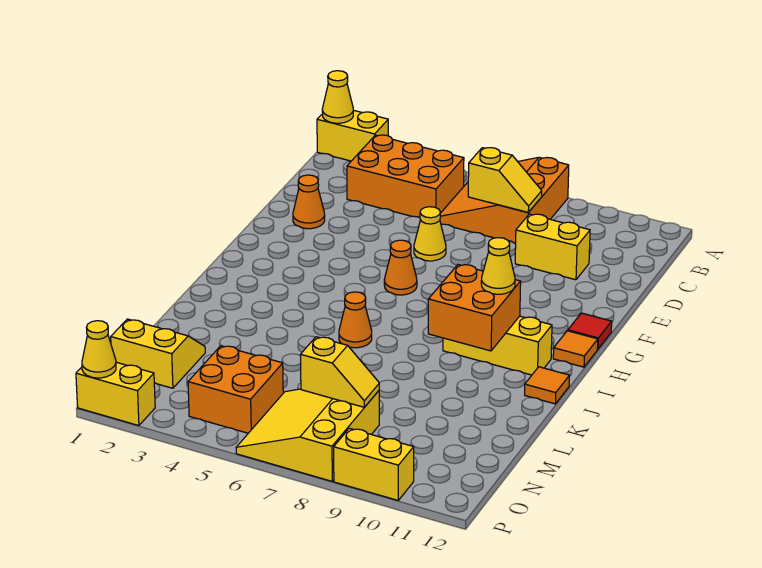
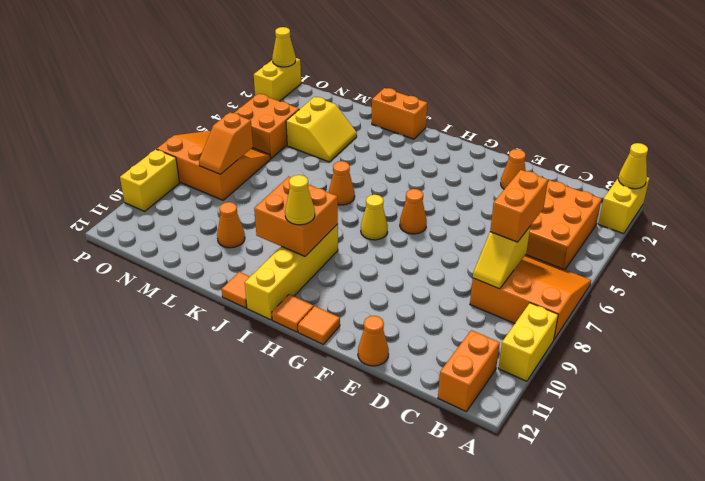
none -> orange brick B11:B12 level 1
none -> orange brick C6:C7 level 3
yellow brick D9:D10 level 1 -> yellow brick A9:A10 level 1
yellow cone E6 level 1 -> yellow cone H7 level 1
none -> orange cone E12 level 1
red tile G12 level 1 -> orange tile G12 level 1
yellow brick I9:I11 level 1 -> yellow brick I9:I12 level 1
none -> orange brick J1:K1 level 1
none -> orange cone L10 level 1
yellow slope M1:N2 level 1 top N -> yellow slope L3:M4 level 1 top M
yellow slope N6:P8 level 1 top 8 -> orange slope N6:P8 level 1 top 8
yellow slope N7:N8 level 2 top 7 -> orange slope N7:N8 level 2 top 7

